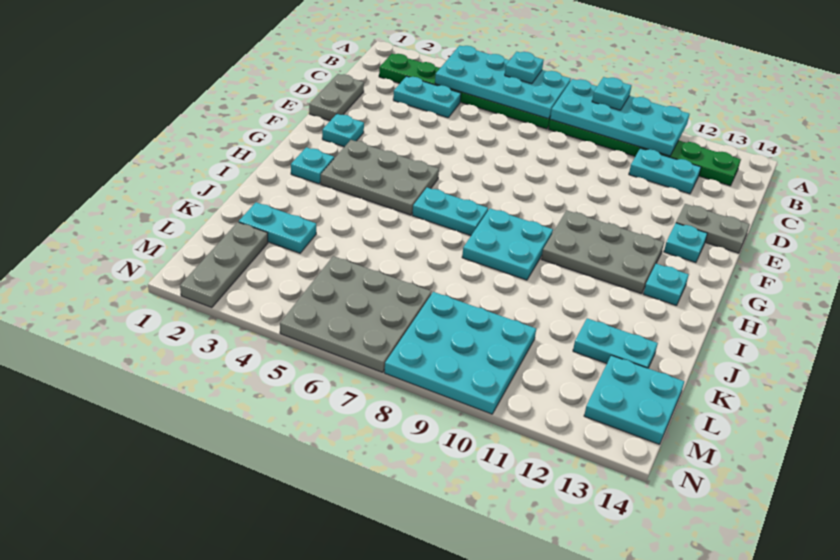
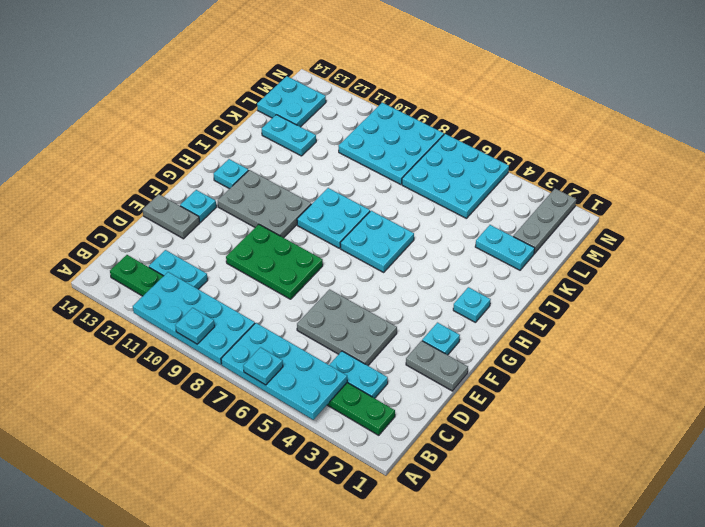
grey plate D1:E1 level 1 -> grey plate E1:E2 level 1
none -> green plate E8:F10 level 1
grey plate G3:H5 level 1 -> grey plate D4:E6 level 1
cyan plate H6:H7 level 1 -> cyan plate H6:I7 level 1
grey plate L5:N7 level 1 -> cyan plate L5:N7 level 1

